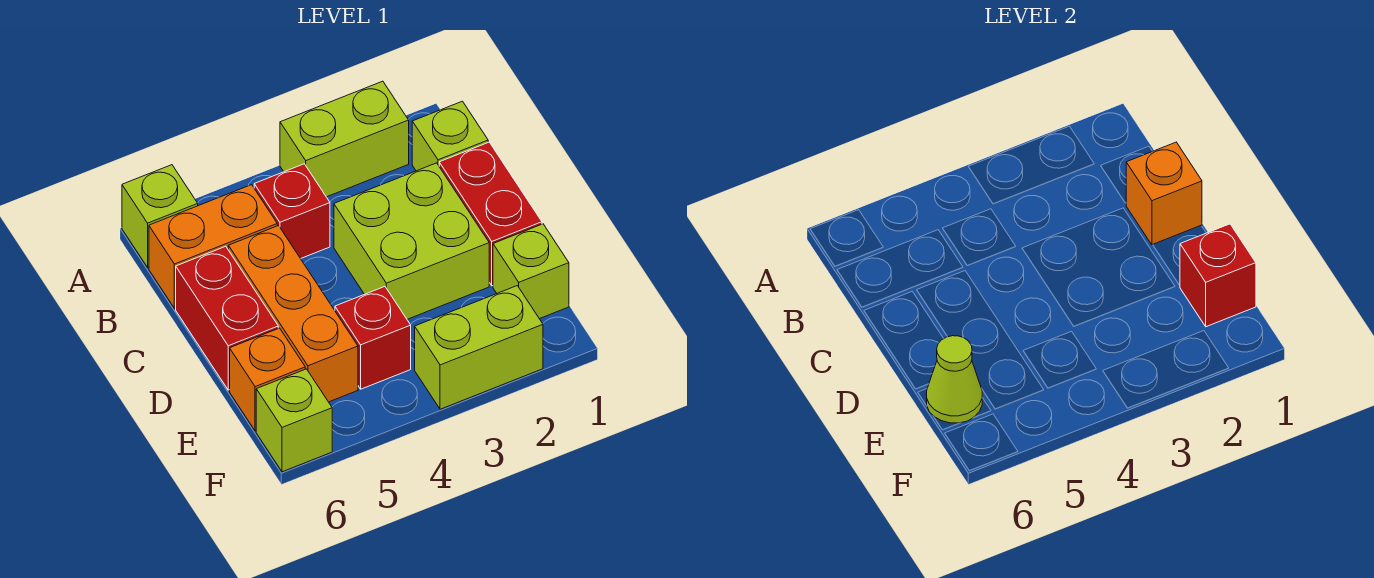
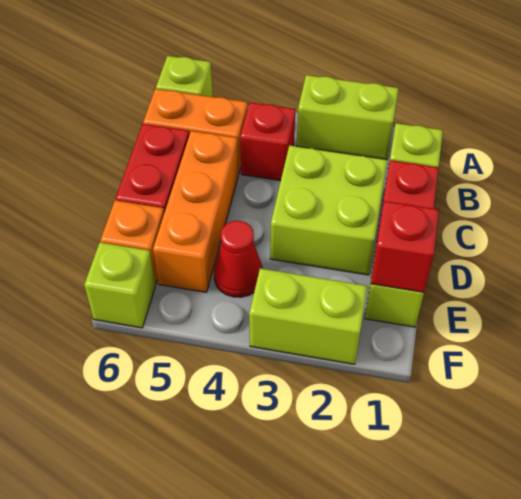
orange brick C1 level 2 -> none
red brick E4 level 1 -> red cone E4 level 1
lime cone E6 level 2 -> none

